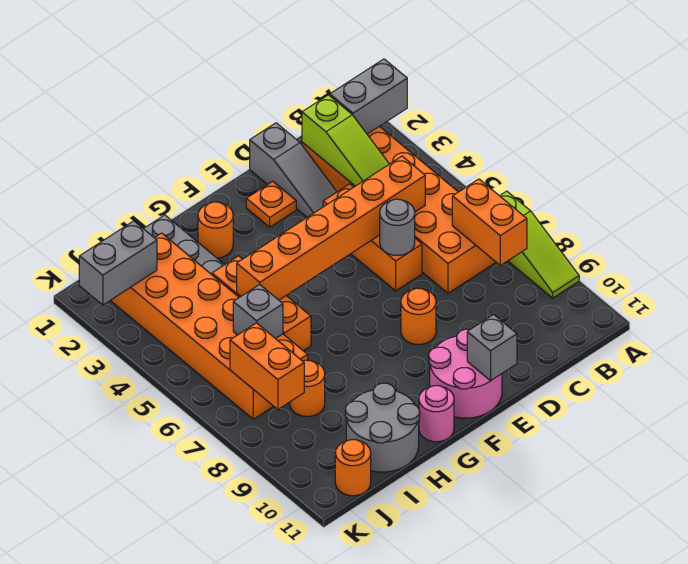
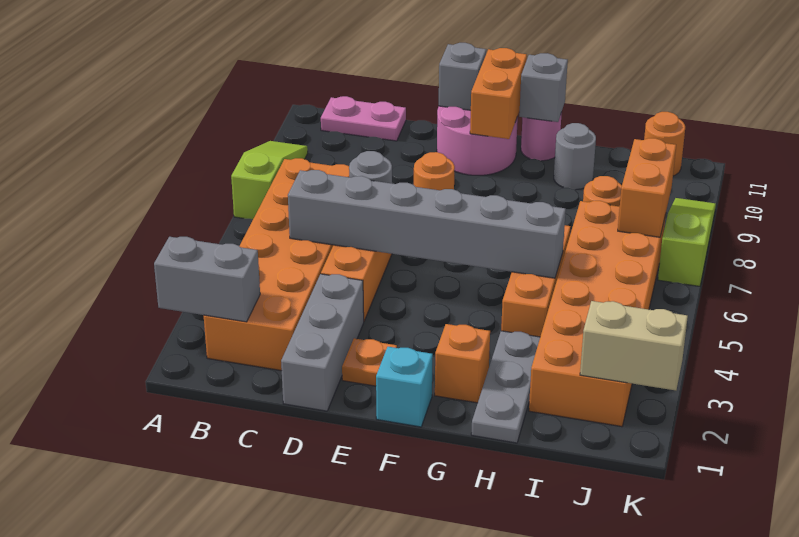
orange brick B7:B8 level 2 -> orange brick F10:F11 level 2
none -> pink plate B11:C11 level 1
lime slope C2:C4 level 2 top 2 -> lime slope K7:K9 level 1 top 7
orange brick C5:H5 level 2 -> grey brick C5:H5 level 2
grey slope D1:D3 level 1 top 1 -> grey brick D1:D3 level 1
none -> cyan brick F1 level 1
orange round brick G2 level 1 -> orange brick G2 level 1
grey round brick H10:I11 level 1 -> grey round brick H10 level 1
grey brick I6 level 2 -> grey brick G11 level 2
grey brick J2:K2 level 2 -> tan brick J2:K2 level 2

